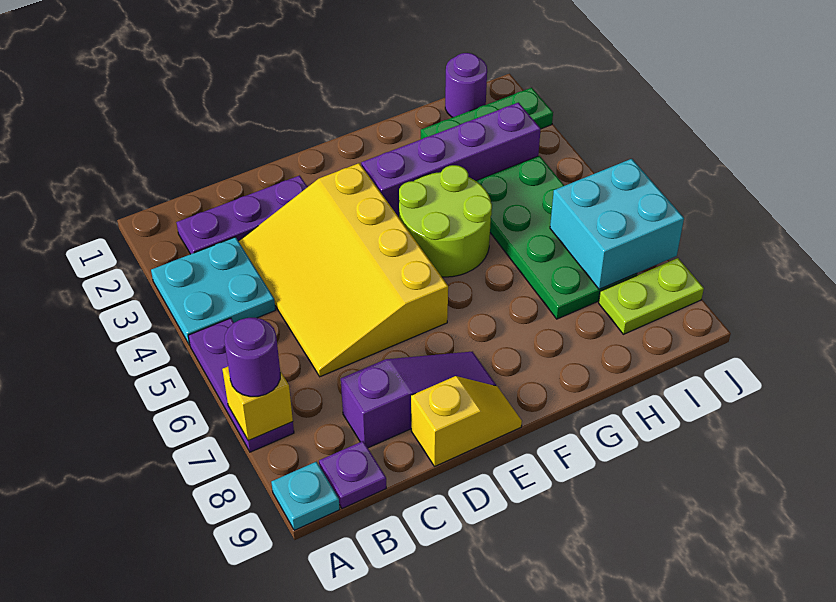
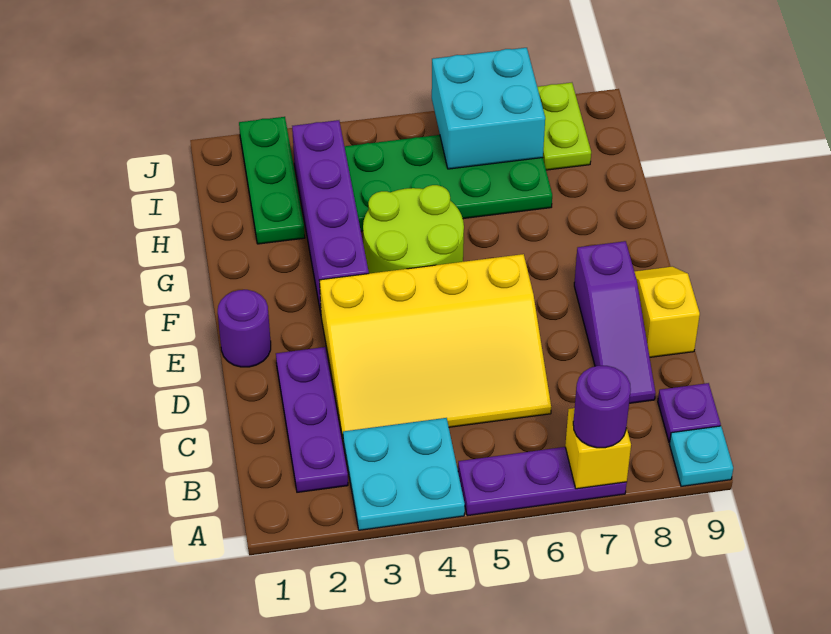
purple slope C8:E8 level 1 top C -> purple slope C8:E8 level 1 top E
purple round brick I1 level 1 -> purple round brick E1 level 1

